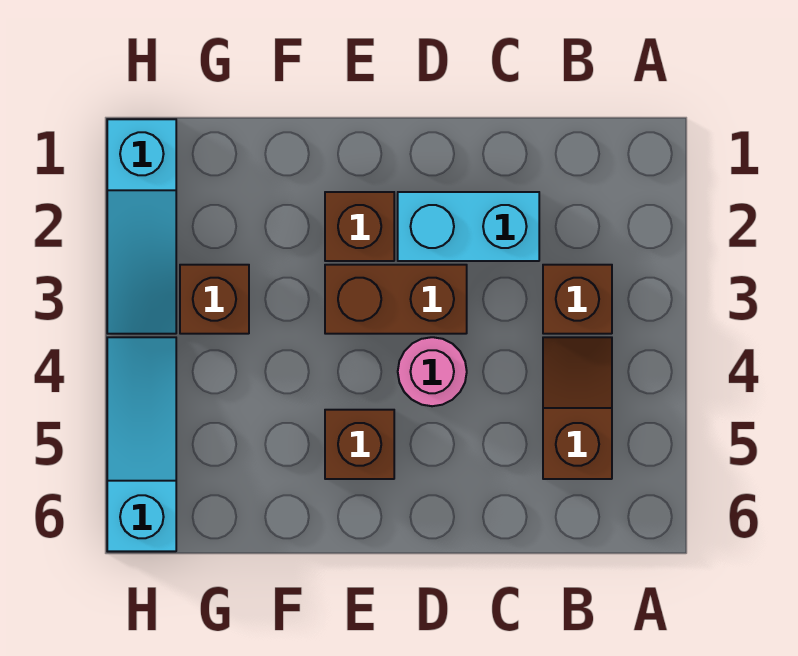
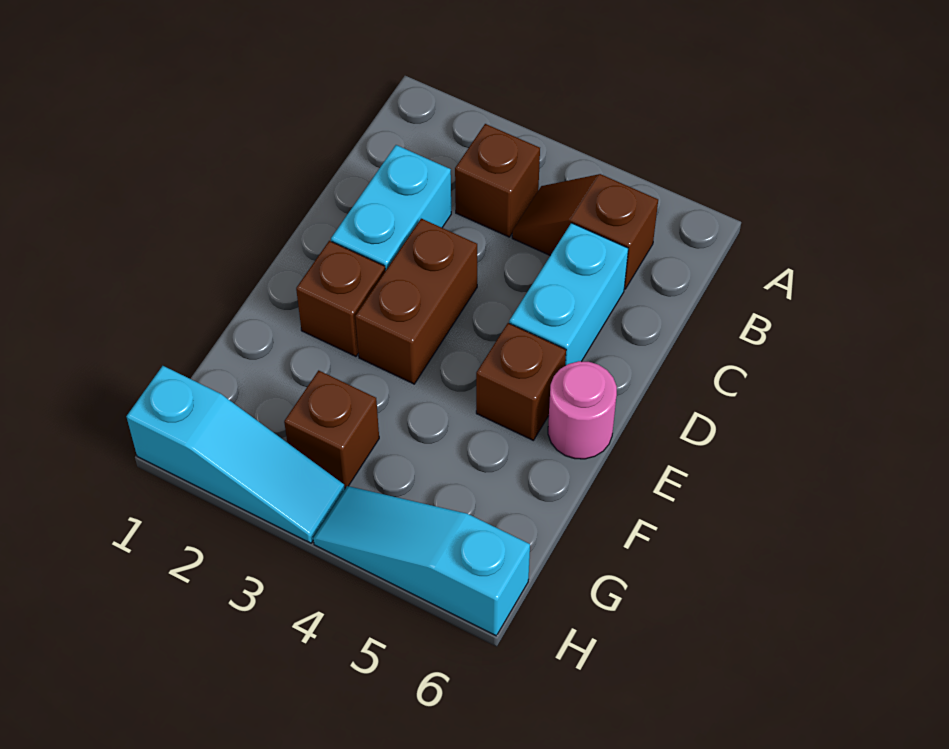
none -> cyan brick C5:D5 level 1
pink round brick D4 level 1 -> pink round brick E6 level 1

